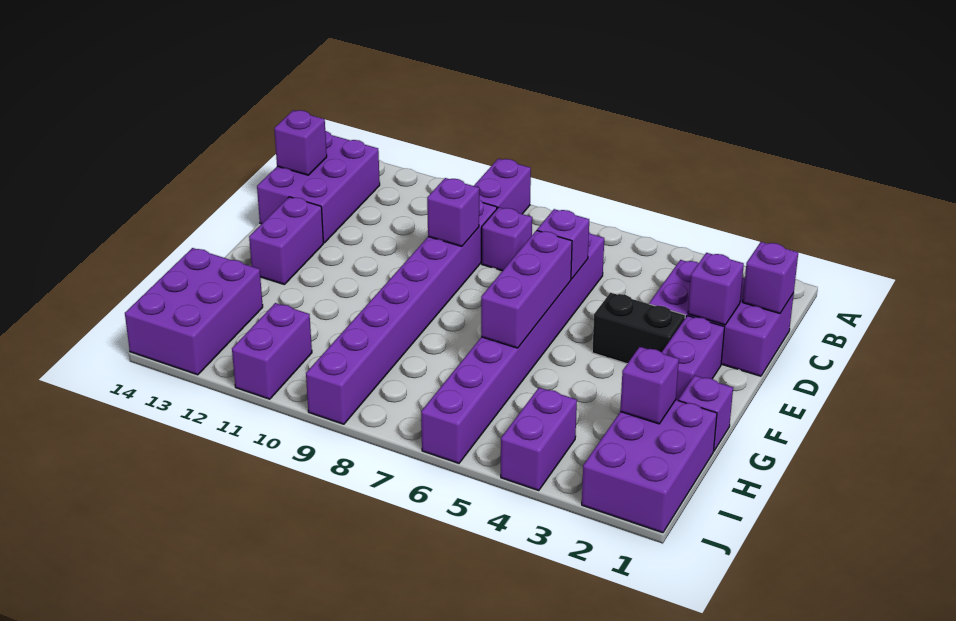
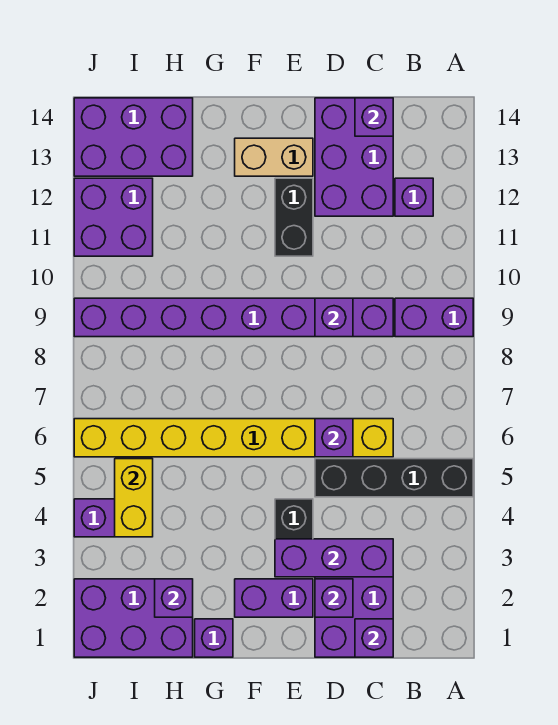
none -> black brick A5:D5 level 1
purple brick B13:D14 level 1 -> purple brick C12:D14 level 1
purple brick C6:J6 level 1 -> yellow brick C6:J6 level 1
purple brick C8 level 1 -> purple brick B12 level 1
purple brick E6:G6 level 2 -> purple brick C3:E3 level 2
none -> black brick E11:E12 level 1
purple brick E13:F13 level 1 -> tan brick E13:F13 level 1
none -> yellow brick I4:I5 level 2
purple brick I11:J11 level 1 -> purple brick I11:J12 level 1

